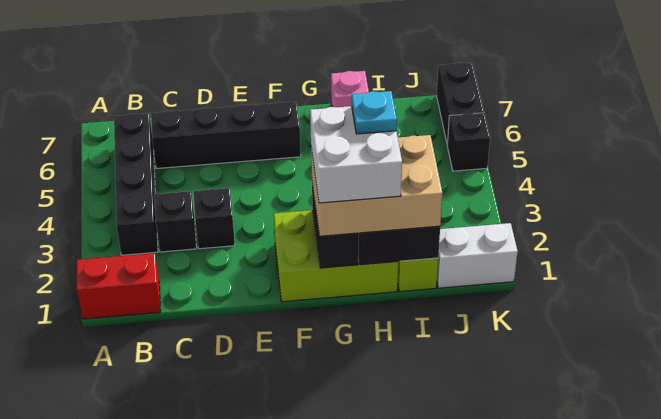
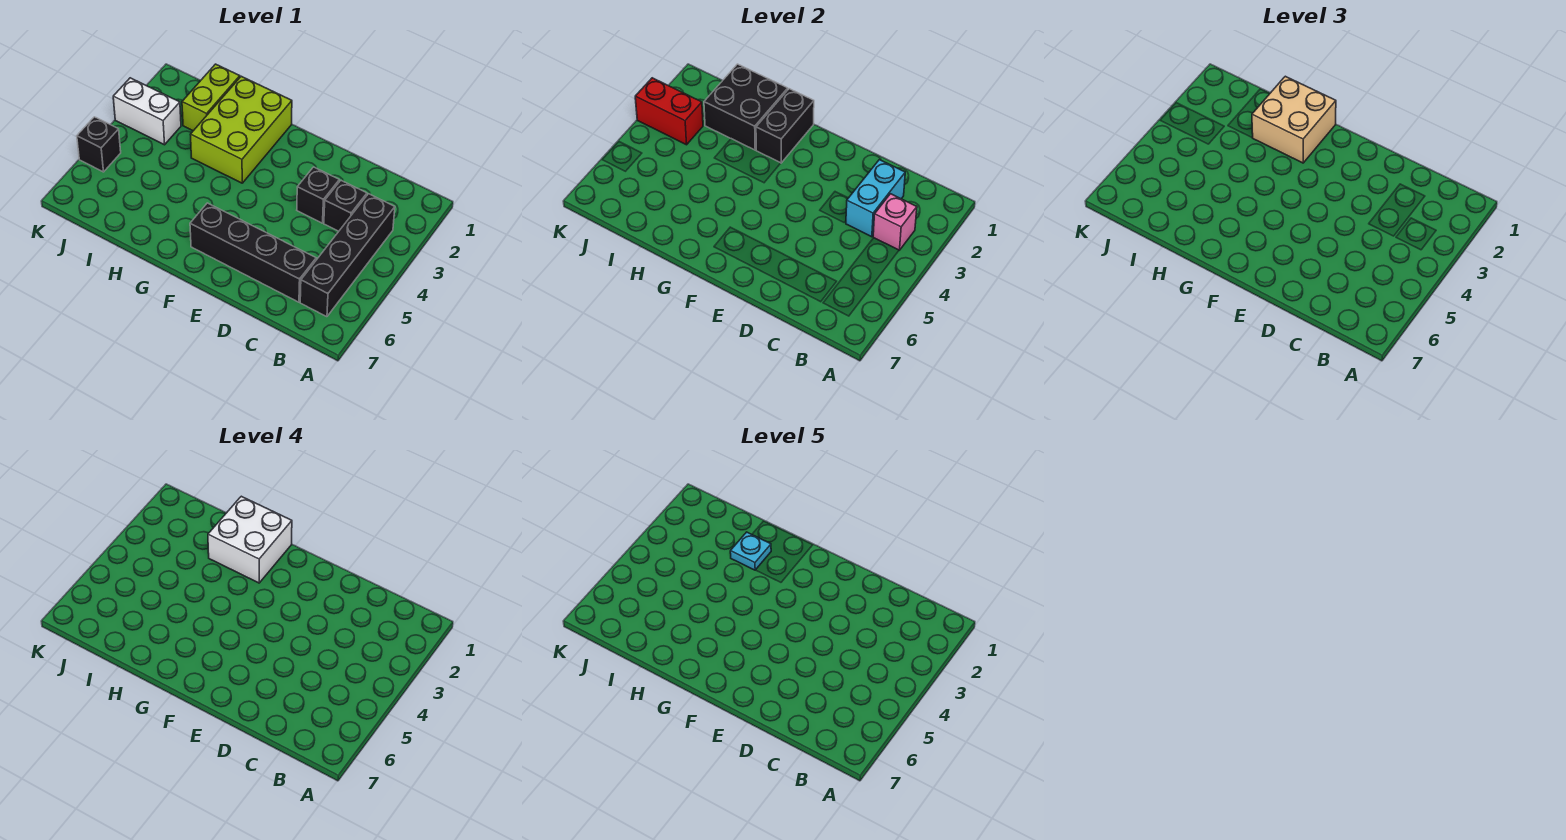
red brick A1:B1 level 1 -> red brick J3:K3 level 2
none -> cyan brick C2:C3 level 2
lime brick F1:H2 level 1 -> lime brick G1:H3 level 1
tan brick G1:I2 level 3 -> tan brick G1:H2 level 3
pink brick H7 level 1 -> pink brick B3 level 2
white brick J1:K1 level 1 -> white brick J3:K3 level 1
black brick K6:K7 level 1 -> none

